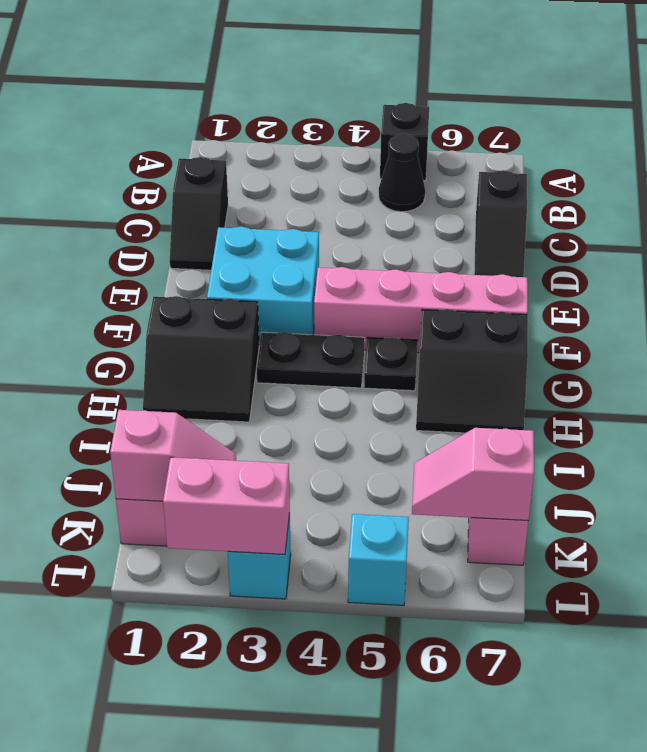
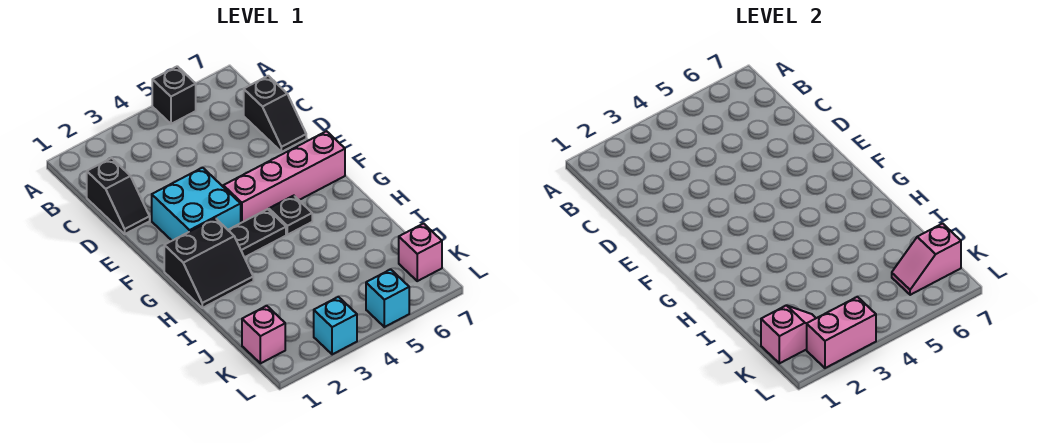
black cone B5 level 1 -> none
black slope G6:H7 level 1 top G -> none

